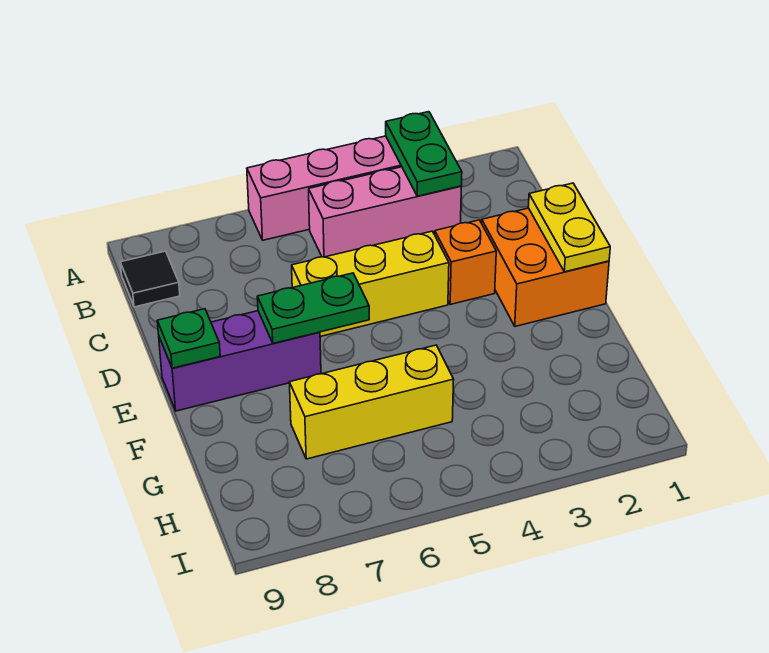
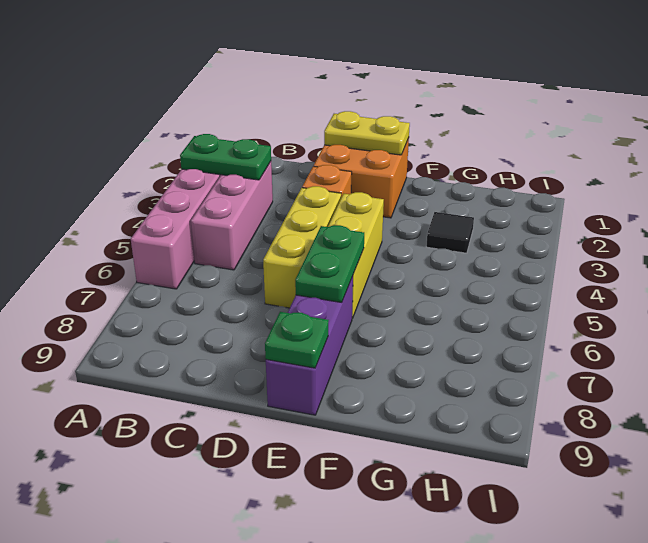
black tile B9 level 1 -> black tile G3 level 1
yellow brick G5:G7 level 1 -> yellow brick E4:E6 level 1

